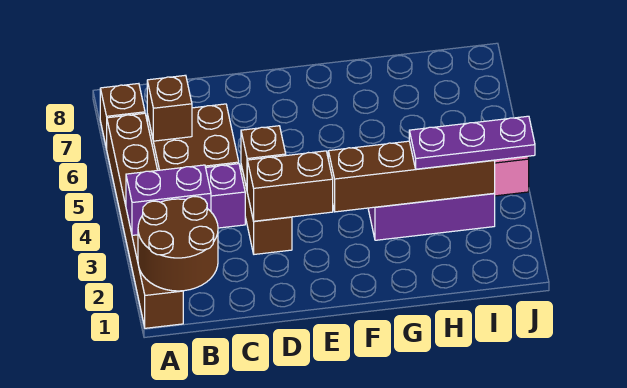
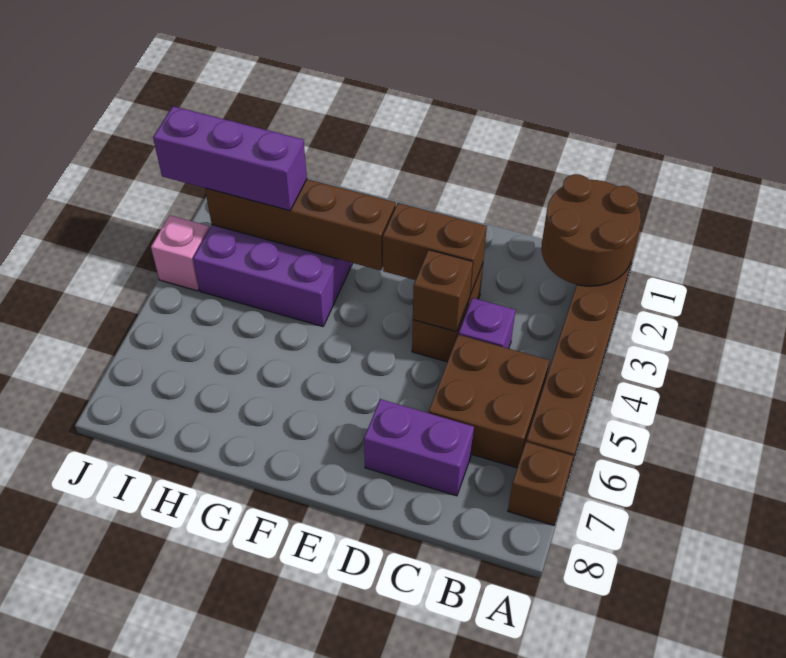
purple brick A3:B3 level 2 -> purple brick C7:D7 level 1
brown brick B6 level 2 -> none
purple plate H3:J3 level 3 -> purple brick H3:J3 level 3

